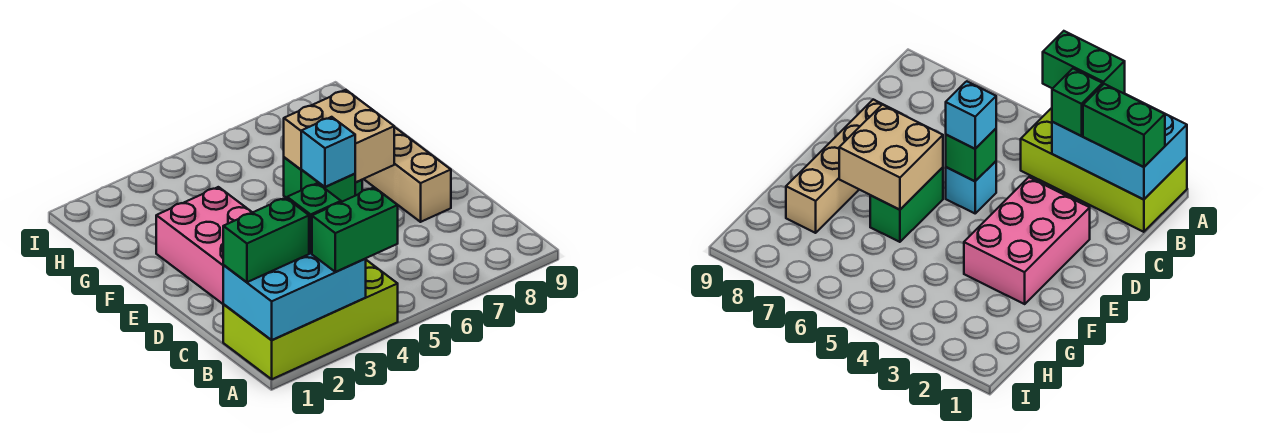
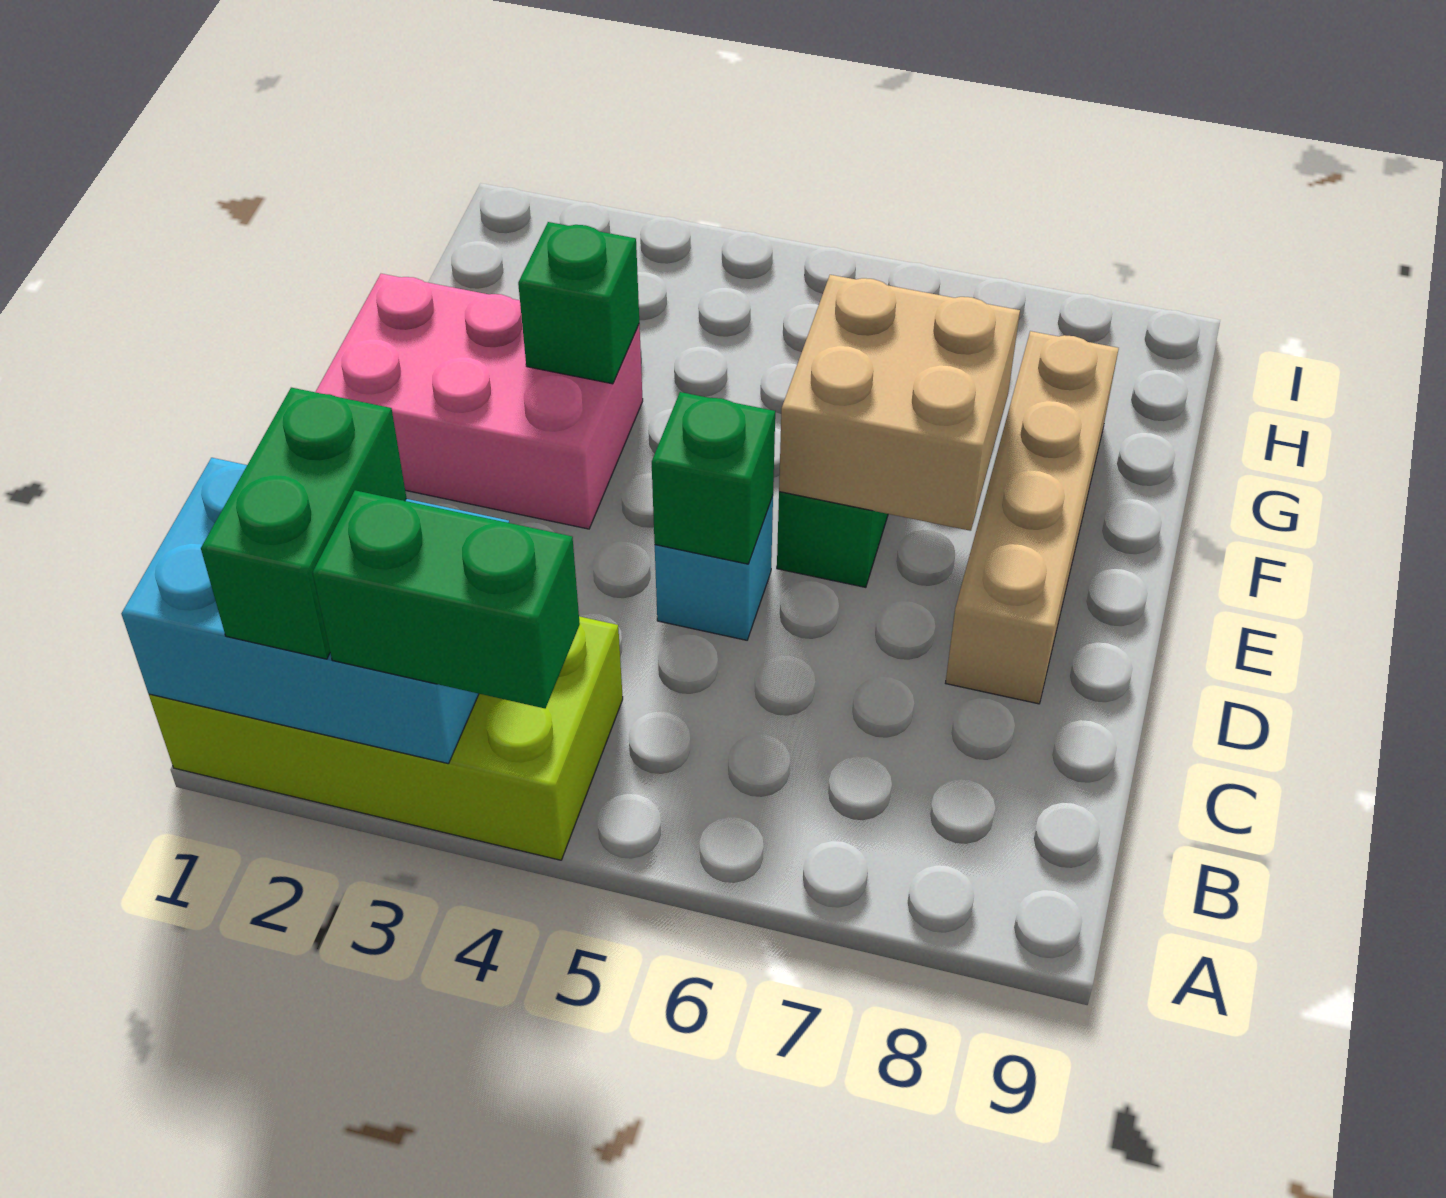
green brick B1:B2 level 3 -> green brick A2:B2 level 3
green brick B3 level 3 -> green brick F3 level 2
pink brick D2:F3 level 1 -> pink brick E1:F3 level 1
cyan brick D5 level 3 -> none

